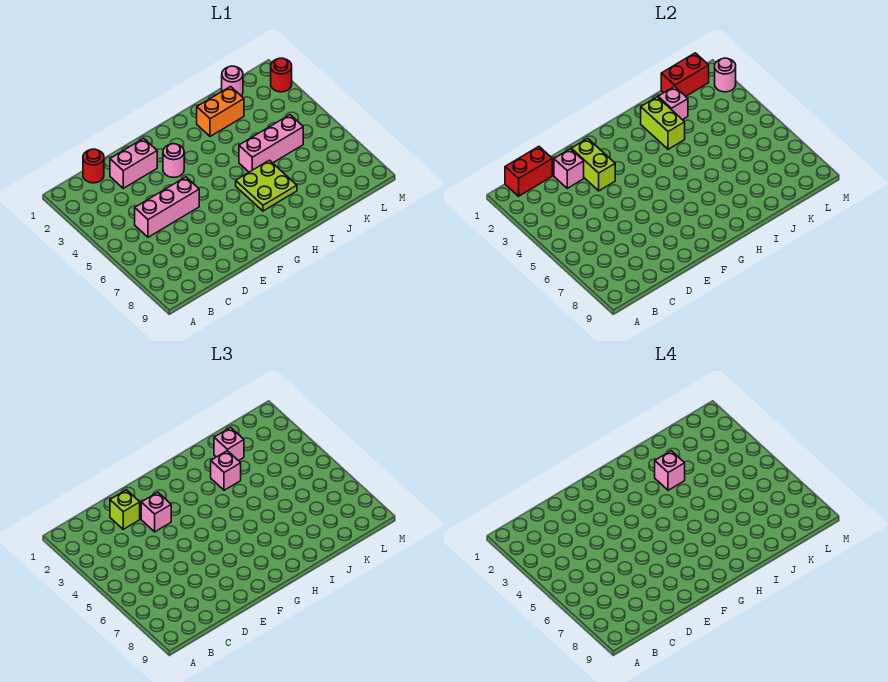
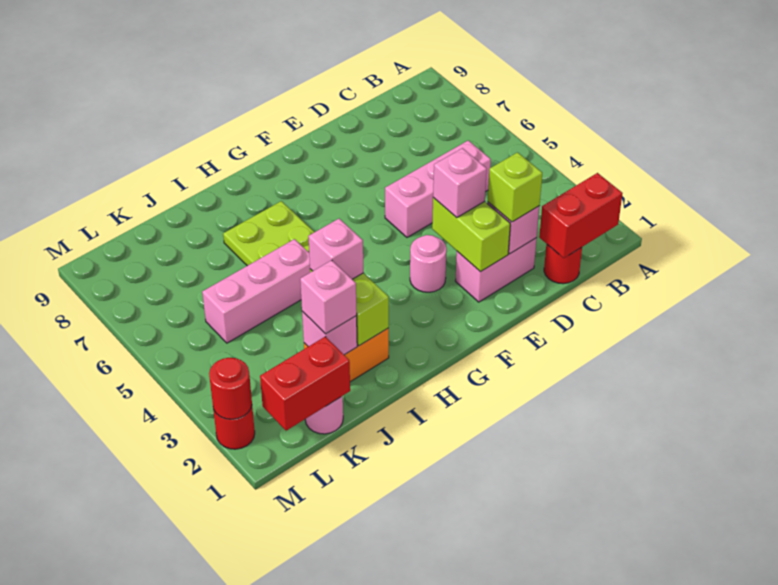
pink brick I3 level 4 -> none
pink round brick M2 level 2 -> red round brick M2 level 2

